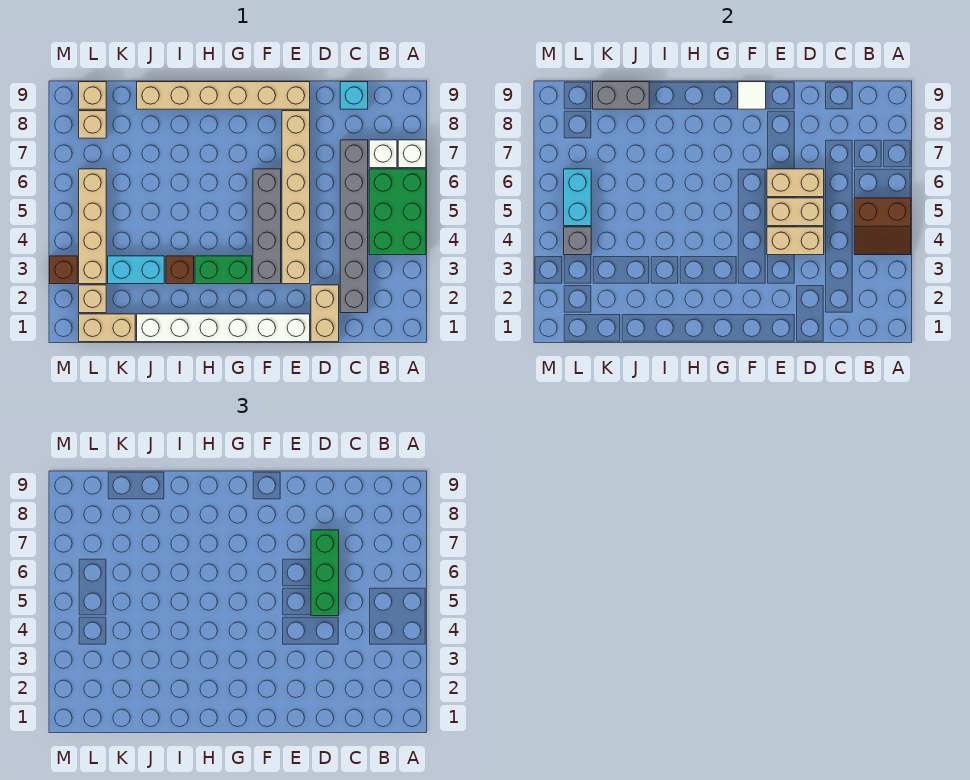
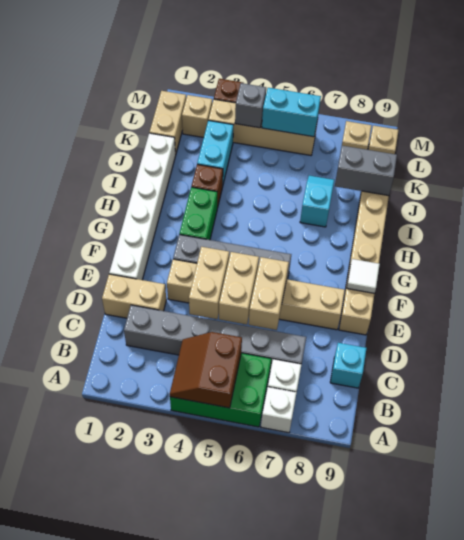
green brick D5:D7 level 3 -> none
none -> cyan slope I7:J7 level 1 top I
grey brick J9:K9 level 2 -> grey brick J8:J9 level 2

